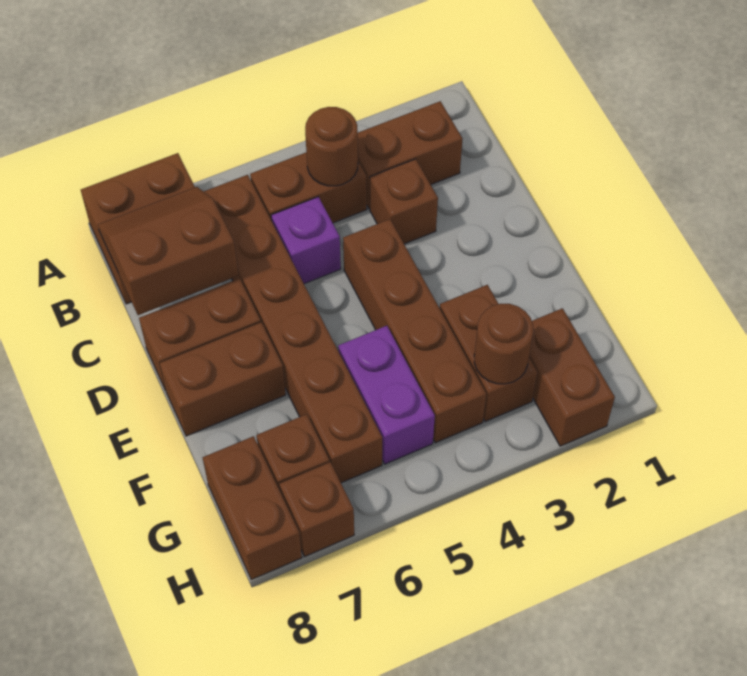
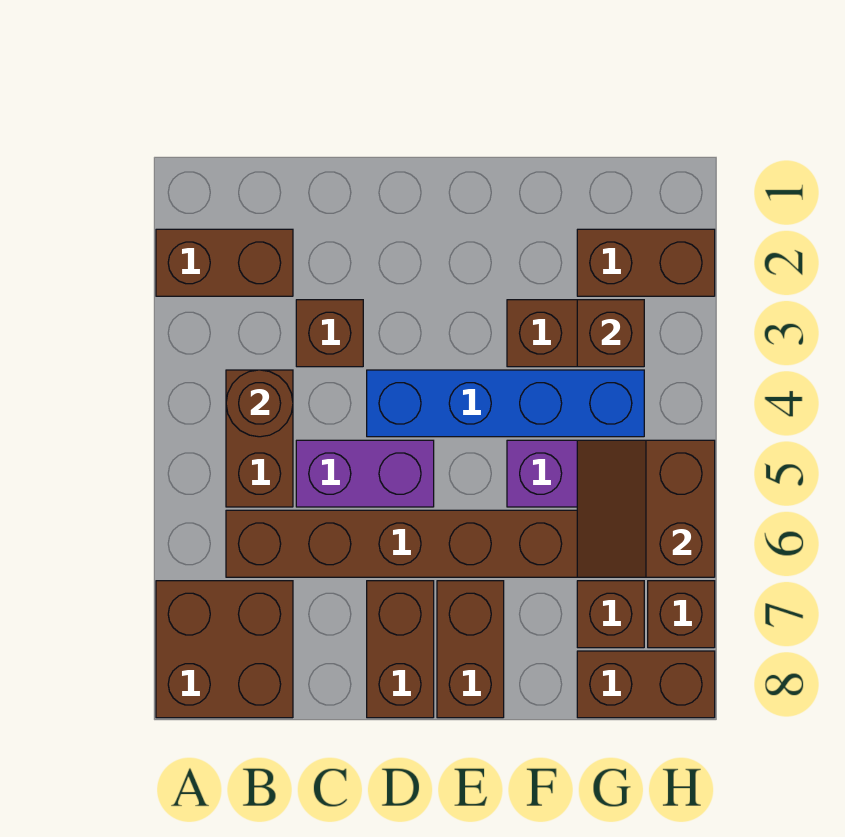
brown brick B2:B3 level 1 -> brown brick A2:B2 level 1
brown slope B7:C8 level 2 top C -> brown slope G5:H6 level 2 top H
purple brick C5 level 1 -> purple brick C5:D5 level 1
brown brick D4:G4 level 1 -> blue brick D4:G4 level 1
brown round brick G3 level 2 -> brown brick G3 level 2

